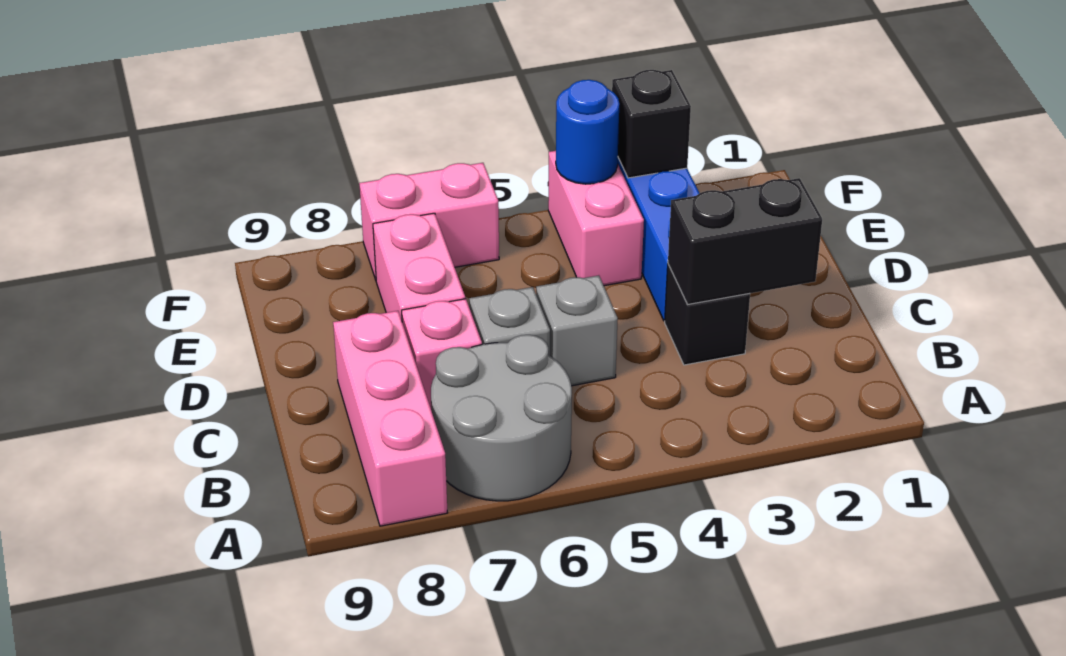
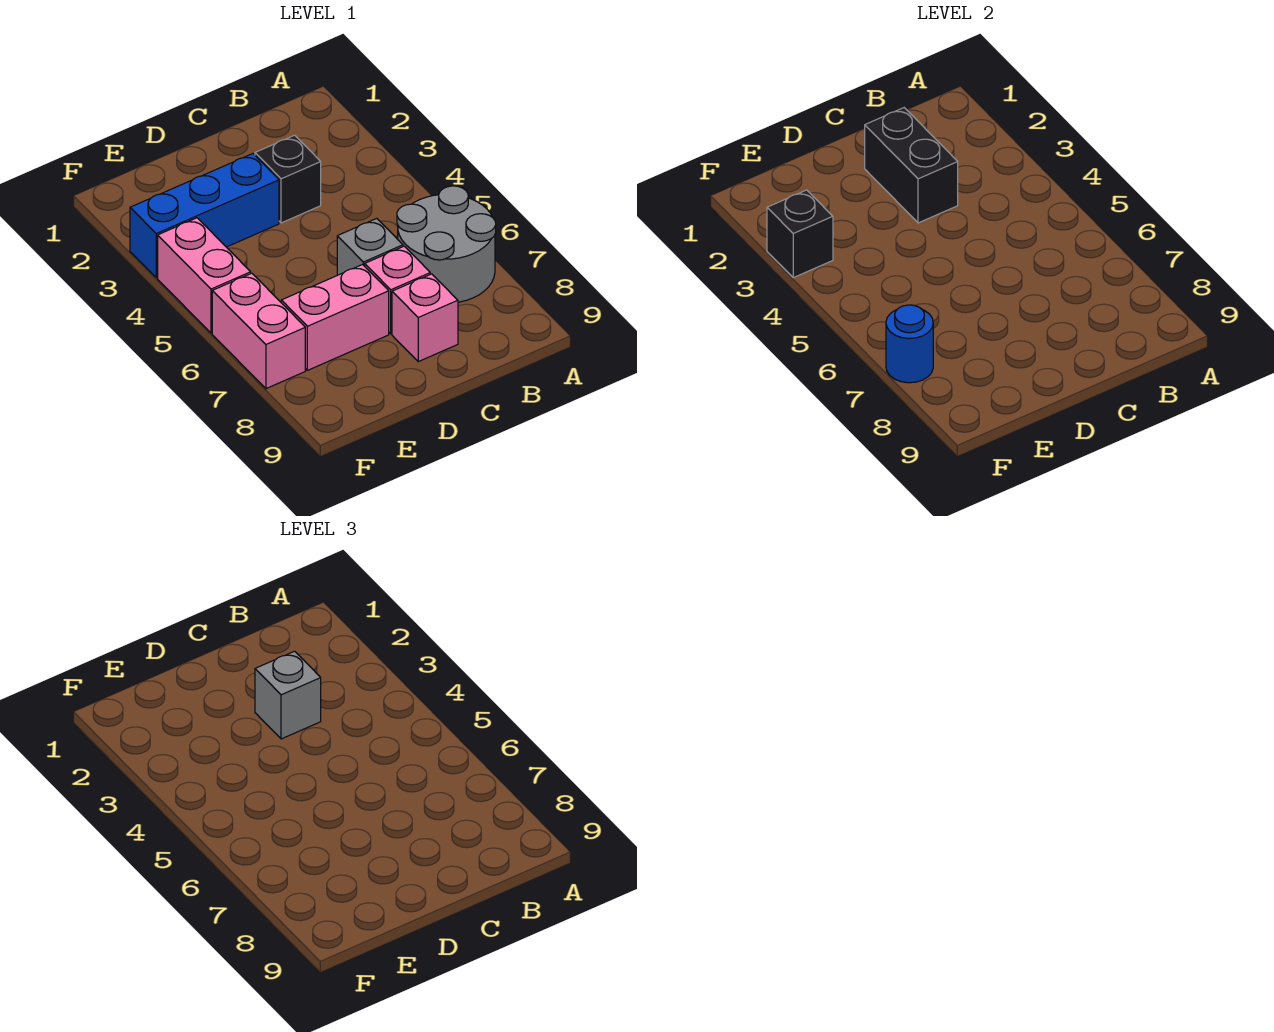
pink brick A8:C8 level 1 -> pink brick C8 level 1
grey brick C5 level 1 -> grey brick C3 level 3
pink brick E4:F4 level 1 -> pink brick F4:F5 level 1
blue round brick F4 level 2 -> blue round brick F7 level 2

